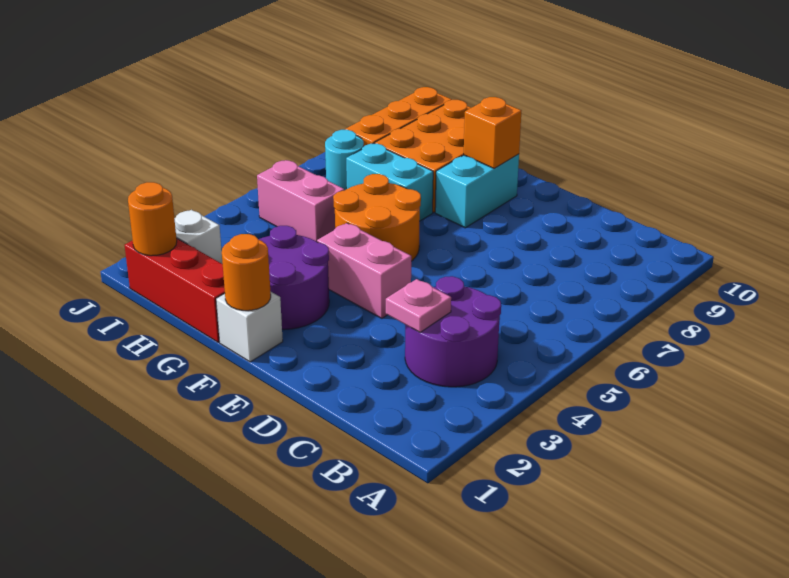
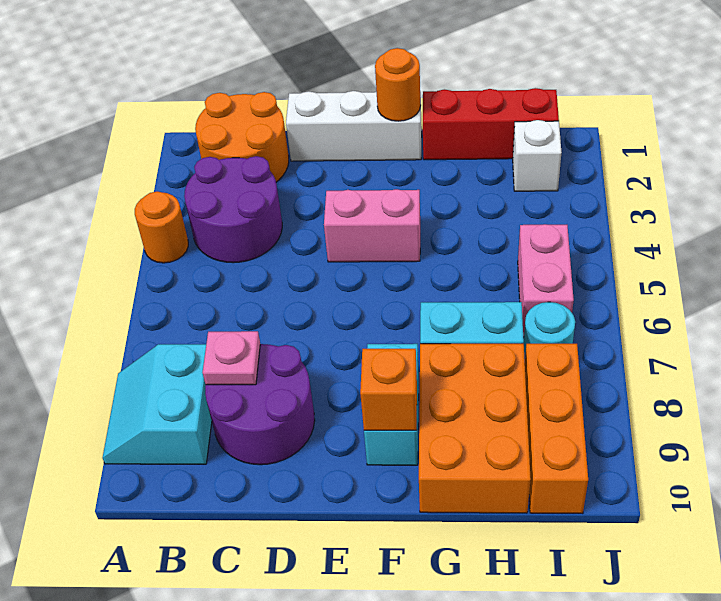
none -> cyan slope A8:B9 level 1 top B
pink plate C3 level 2 -> pink plate C8 level 2
white brick F1 level 1 -> white brick D1:F1 level 1
purple round brick F2:G3 level 1 -> purple round brick C8:D9 level 1
orange round brick F5:G6 level 1 -> orange round brick B1:C2 level 1
pink brick H5:I5 level 1 -> pink brick I5:I6 level 1
orange round brick I1 level 2 -> orange round brick A4 level 1

